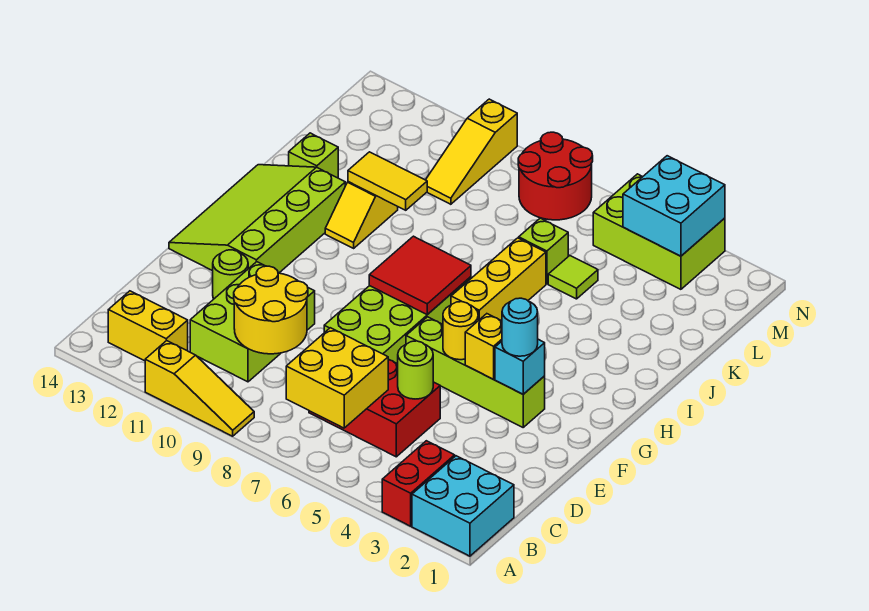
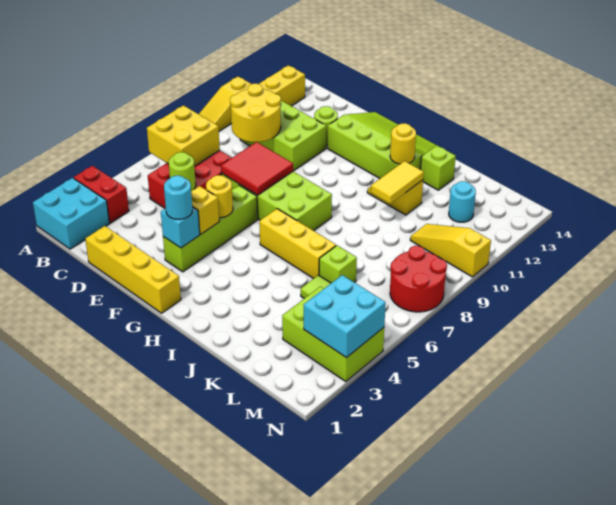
none -> yellow brick D1:G1 level 1
red tile G7:H8 level 2 -> red tile E7:F8 level 2
none -> yellow round brick I12 level 2
none -> cyan round brick L12 level 1
lime brick M3:N5 level 1 -> lime brick L3:N4 level 1

